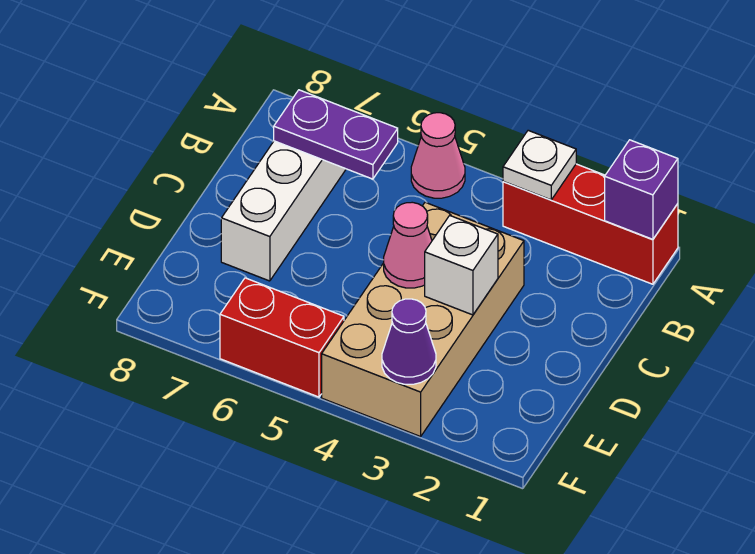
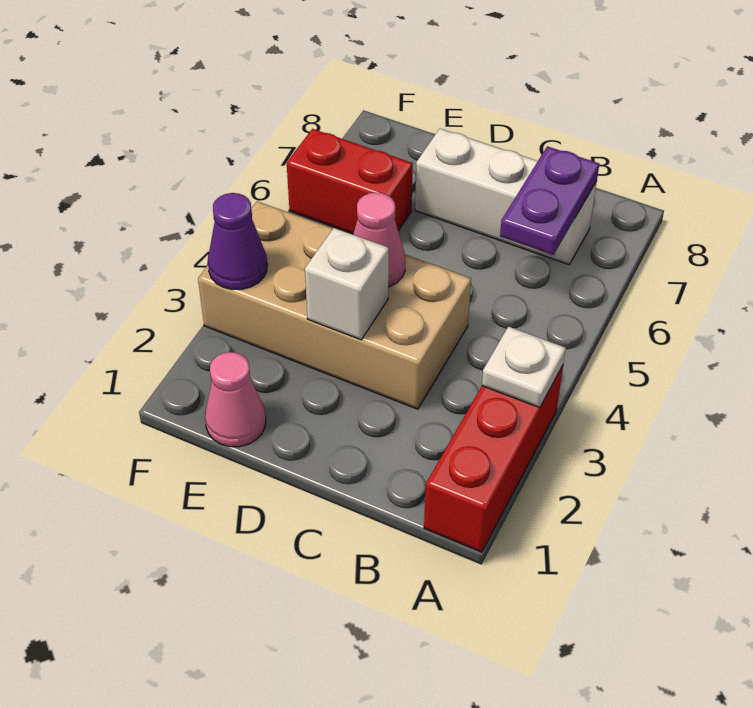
purple brick A1 level 2 -> none
pink cone A5 level 1 -> pink cone E1 level 1
red brick F5:F6 level 1 -> red brick E6:F6 level 1

